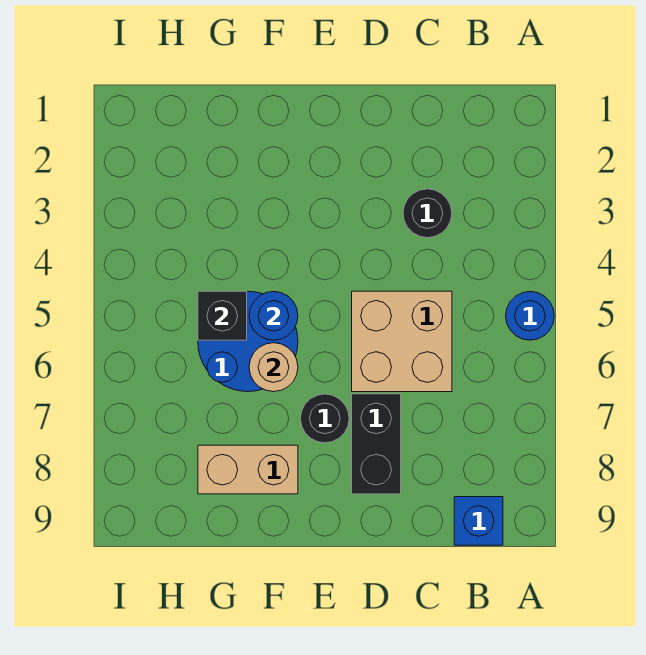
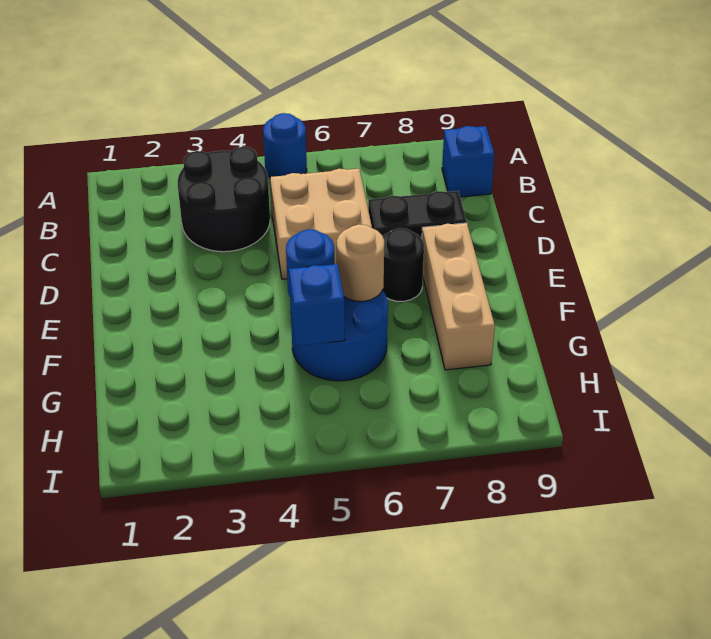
black round brick C3 level 1 -> black round brick B3:C4 level 1
tan brick F8:G8 level 1 -> tan brick E8:G8 level 1
black brick G5 level 2 -> blue brick G5 level 2

